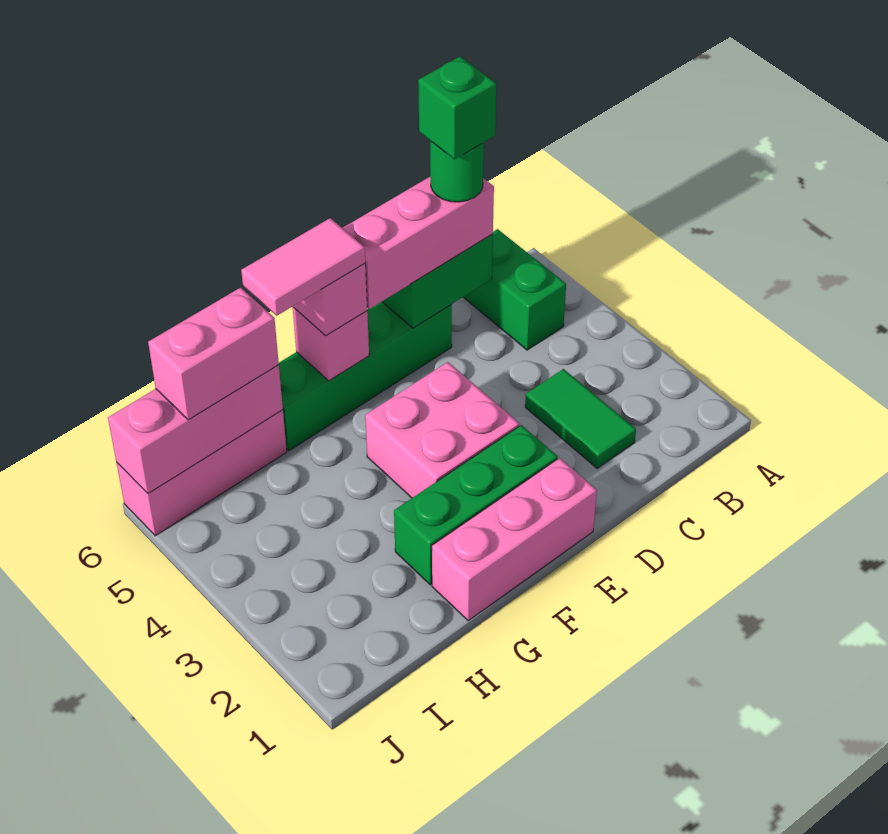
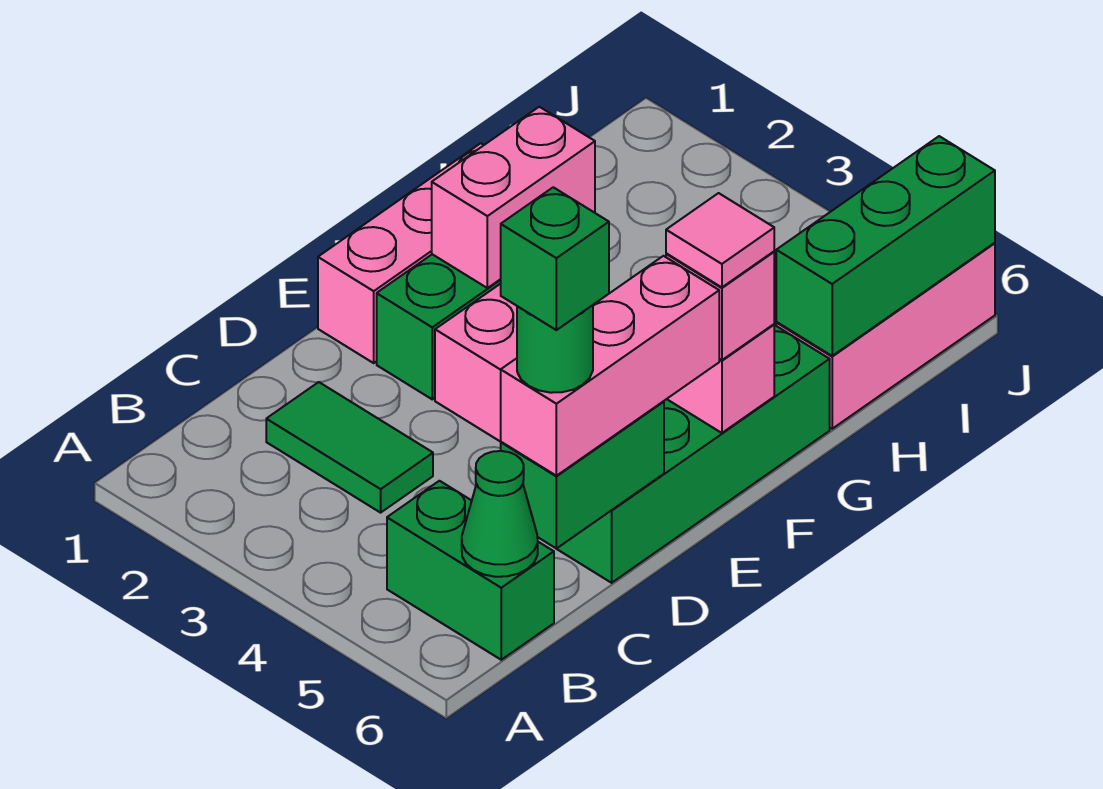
none -> green cone B6 level 2
pink tile F6:G6 level 4 -> pink tile F6 level 4
pink brick H6:J6 level 2 -> green brick H6:J6 level 2
pink brick H6:I6 level 3 -> pink brick F2:G2 level 2

